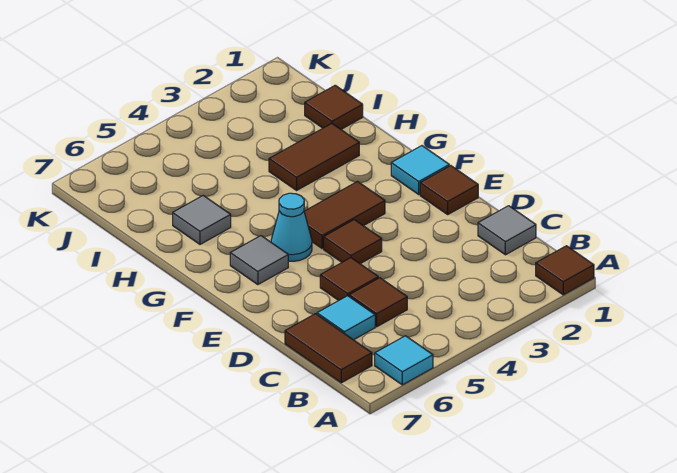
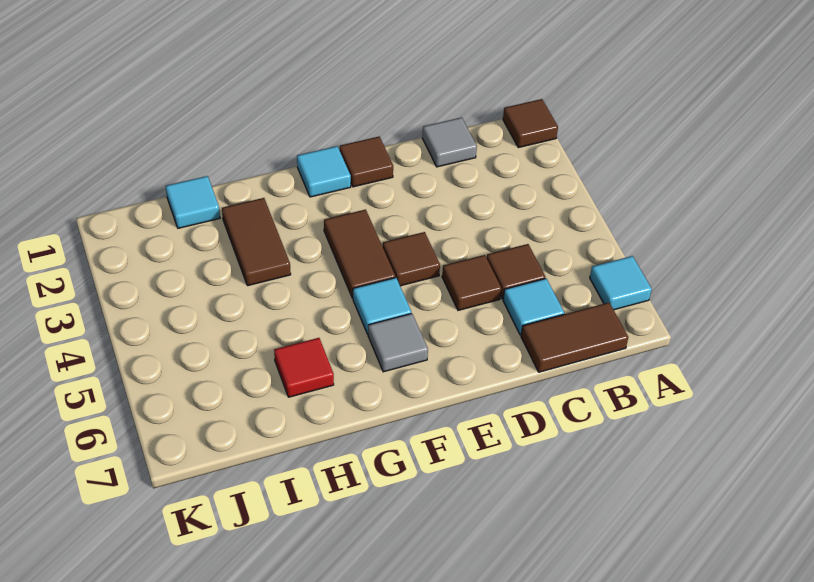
cyan cone F5 level 1 -> cyan tile F5 level 1
grey tile H6 level 1 -> red tile H6 level 1
brown tile I1 level 1 -> cyan tile I1 level 1

